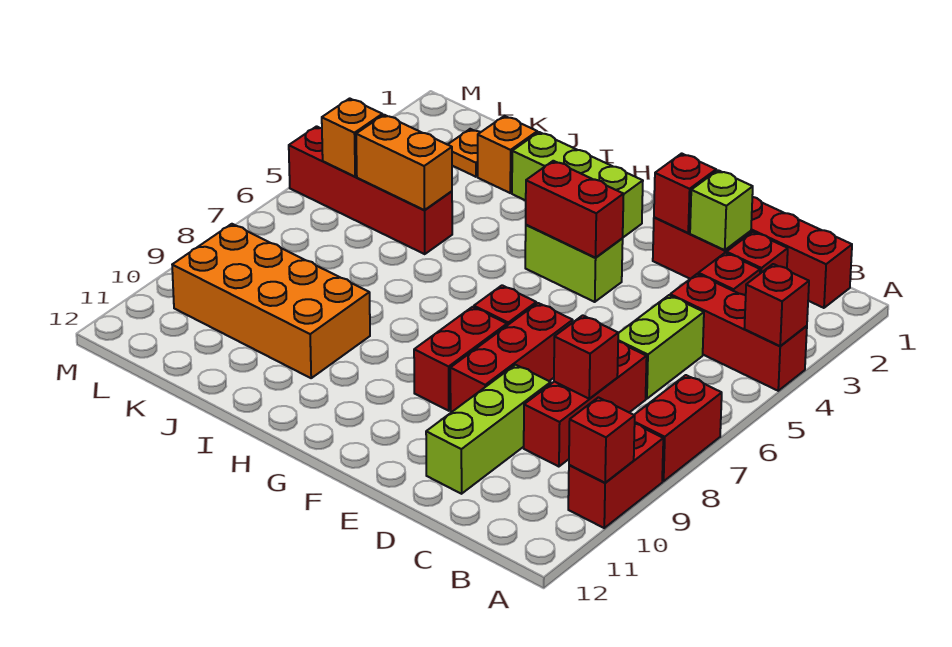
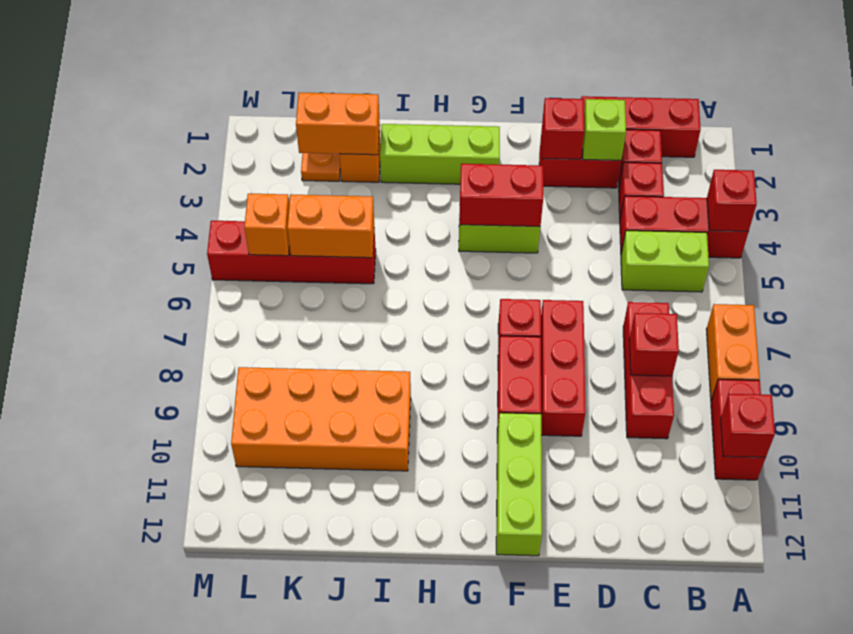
red brick A7:A8 level 1 -> orange brick A7:A8 level 1
lime brick C5:C6 level 1 -> lime brick B5:C5 level 1
lime brick D9:D11 level 1 -> lime brick F10:F12 level 1
none -> orange brick J2:K2 level 2

